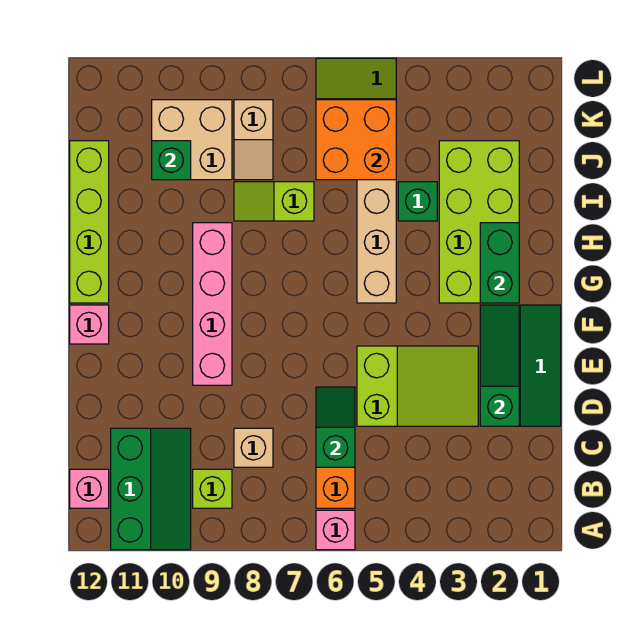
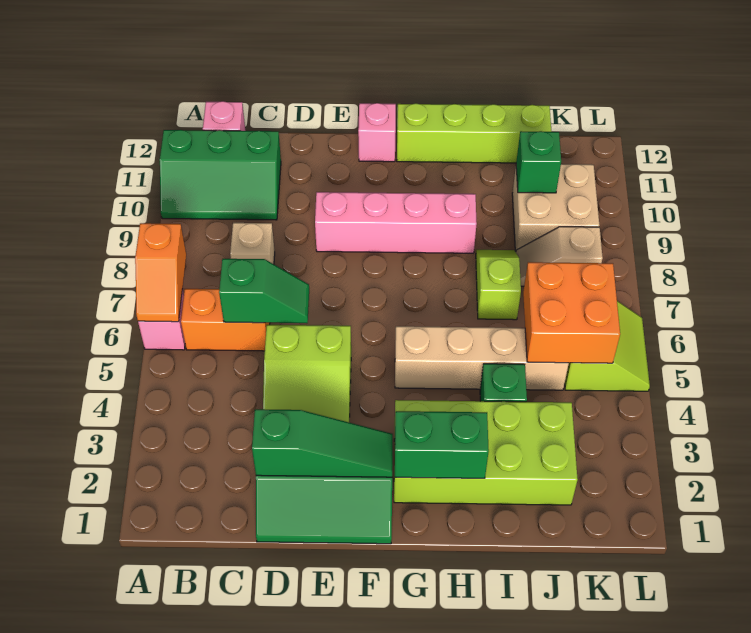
none -> orange slope A6:A7 level 2 top 7
lime brick B9 level 1 -> none

